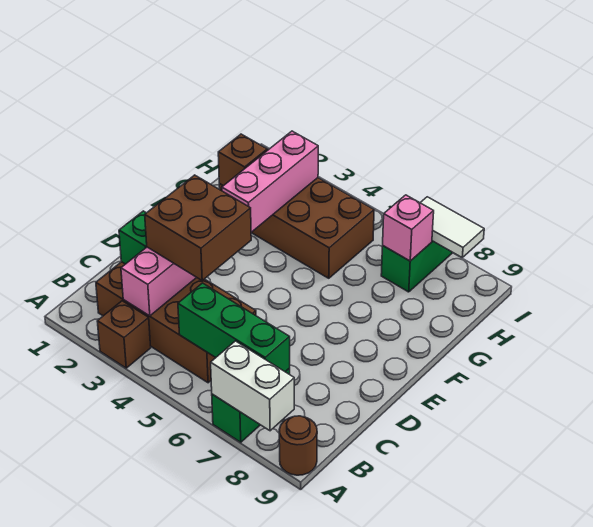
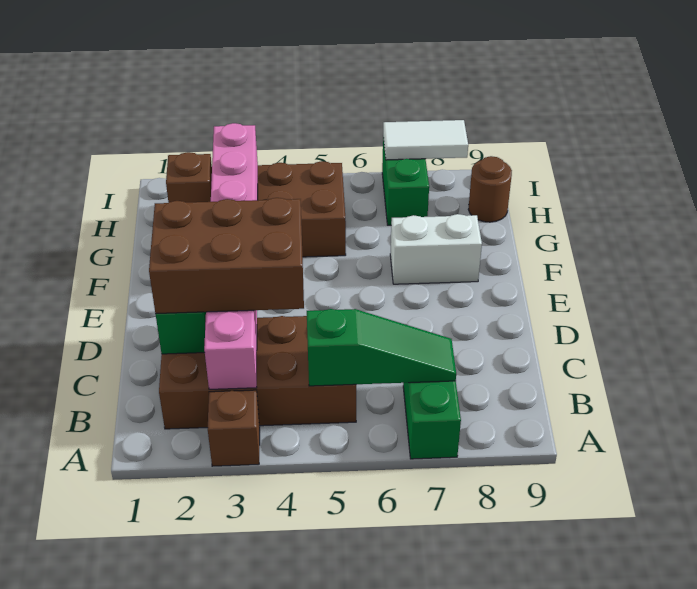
white brick A7:A8 level 2 -> white brick F7:F8 level 1
brown round brick A9 level 1 -> brown round brick H9 level 1
green brick B5:B7 level 2 -> green slope B5:B7 level 2 top 5
brown brick C3:D4 level 3 -> brown brick C2:D4 level 3
pink brick H7 level 2 -> none

